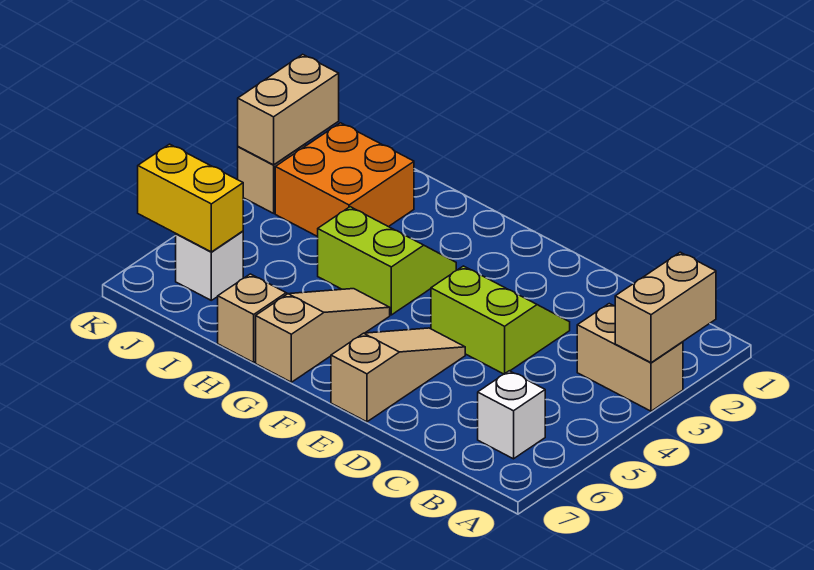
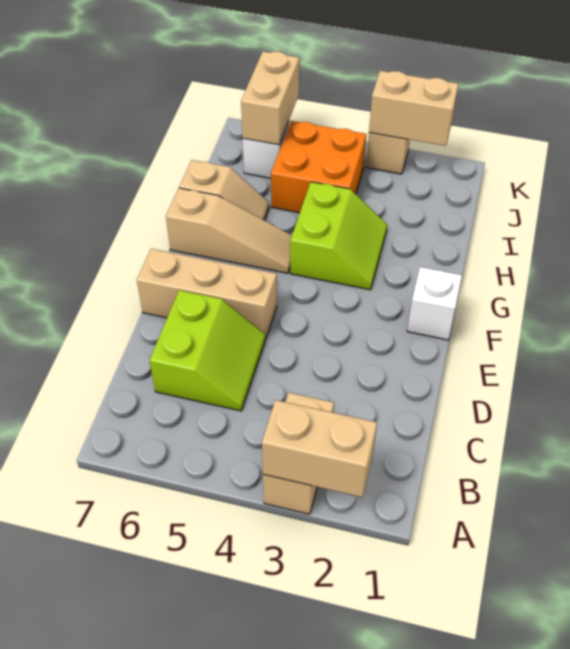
white brick B6 level 1 -> white brick F1 level 1
lime slope D3:E4 level 1 top 4 -> lime slope C5:D6 level 1 top 6
tan slope E5:E7 level 1 top 7 -> tan brick E5:E7 level 1
orange brick I2:J3 level 1 -> orange brick I4:J5 level 1
yellow brick J6:K6 level 2 -> tan brick J6:K6 level 2

